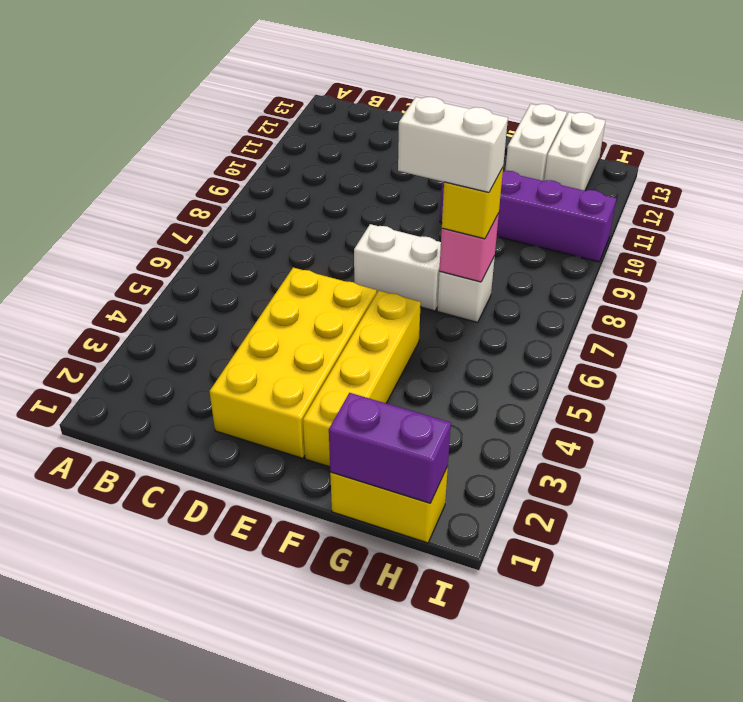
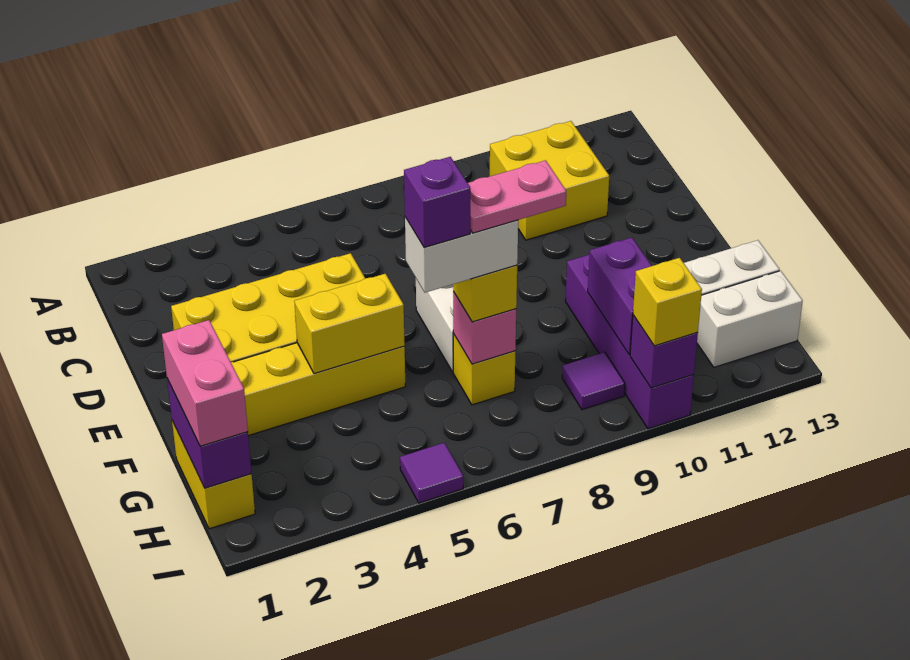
none -> yellow brick B10:C11 level 1
none -> yellow brick F4:F5 level 2
white brick F7:G7 level 4 -> white brick G6:G7 level 4
none -> pink brick G1:H1 level 3
none -> purple brick G6 level 5
white brick G7 level 1 -> yellow brick G7 level 1
none -> pink plate G7:G8 level 5
none -> purple brick G10:H10 level 2
none -> purple tile H9 level 1
none -> purple tile I5 level 1
none -> purple brick I10 level 2
none -> yellow brick I10 level 3

